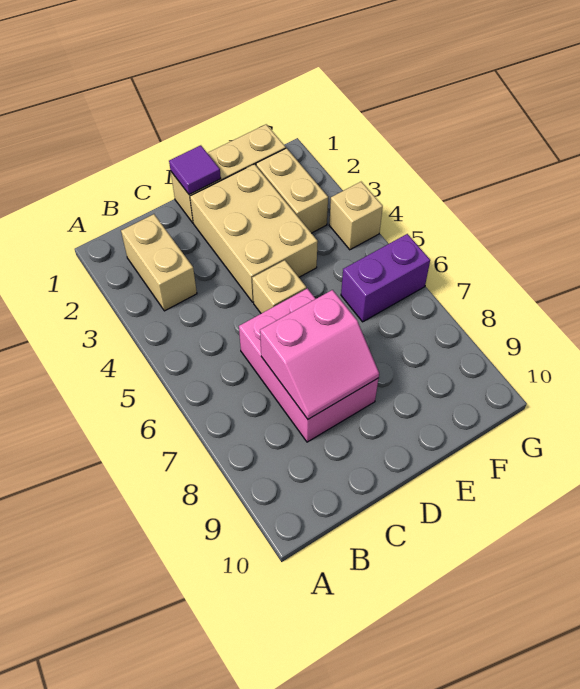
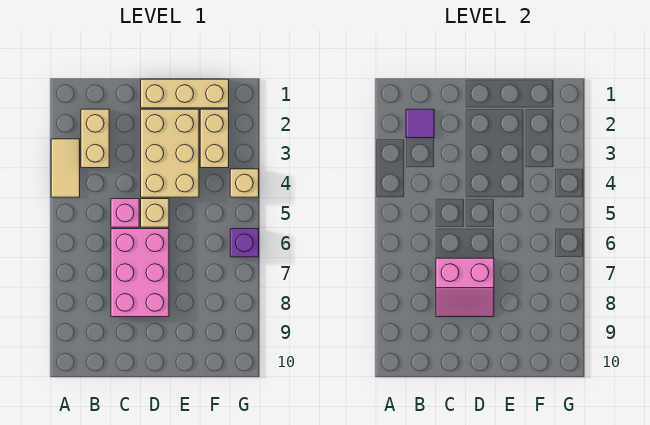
none -> tan tile A3:A4 level 1
none -> pink brick C5 level 1
purple tile D1 level 2 -> purple tile B2 level 2
purple brick F6:G6 level 1 -> purple brick G6 level 1

